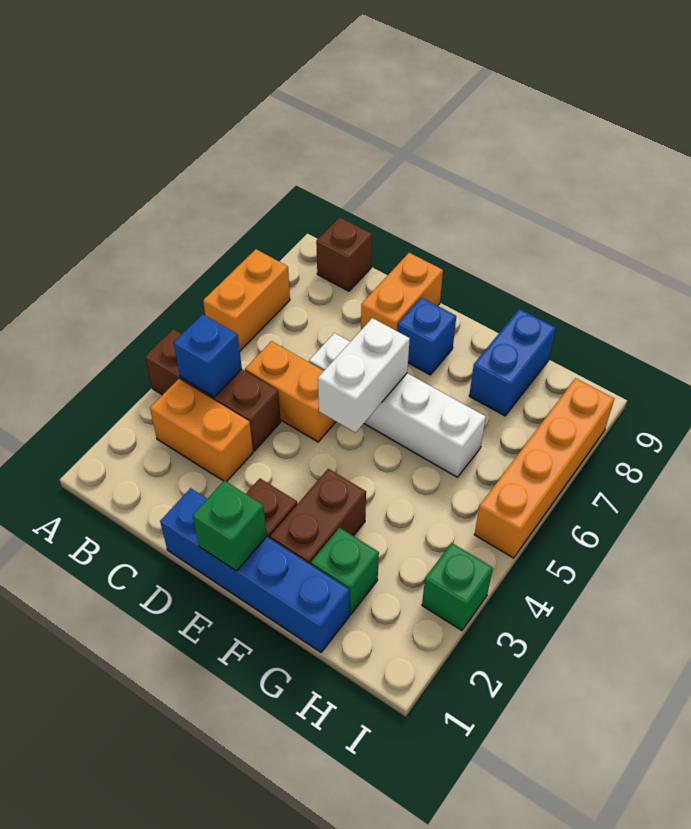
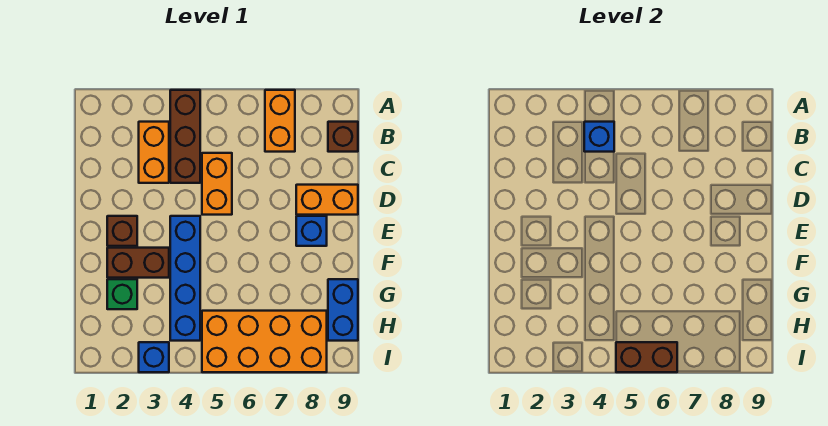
orange brick A6:A7 level 1 -> orange brick A7:B7 level 1
blue brick D1:G1 level 1 -> blue brick E4:H4 level 1
white brick D6:G6 level 1 -> none
green brick E1 level 2 -> none
white brick E5:E6 level 2 -> none
blue brick G8:G9 level 1 -> blue brick G9:H9 level 1
green brick I3 level 1 -> blue brick I3 level 1
orange brick I5:I8 level 1 -> orange brick H5:I8 level 1
none -> brown brick I5:I6 level 2

